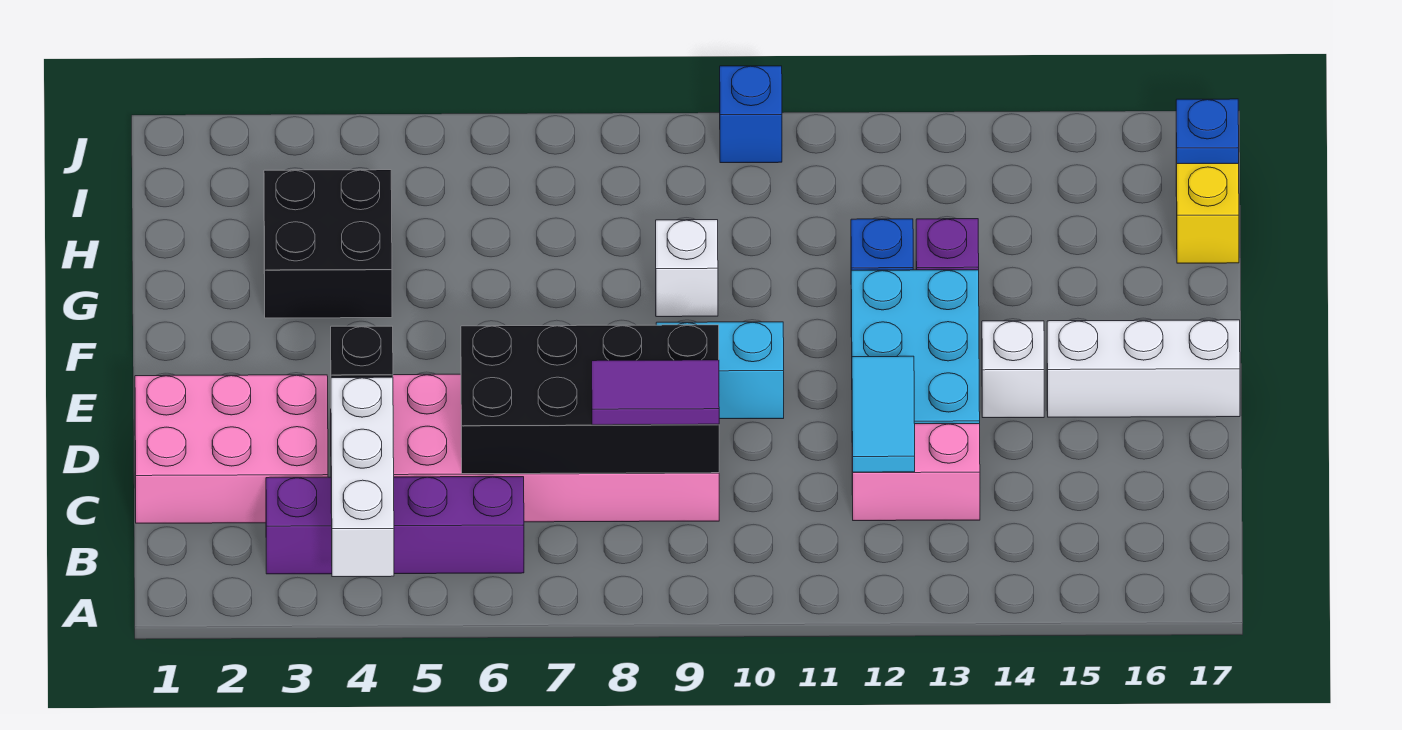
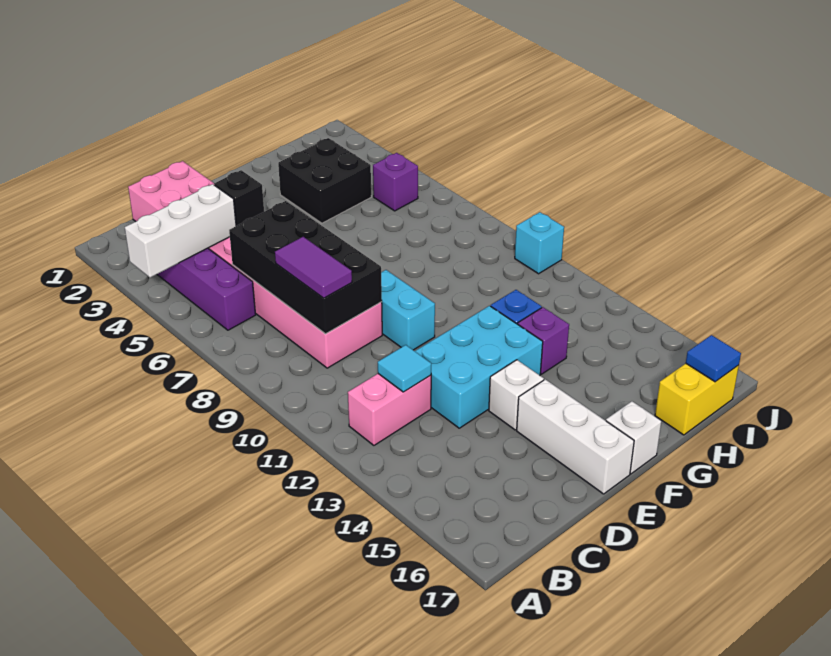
pink brick C12:C13 level 1 -> pink brick B12:C12 level 1
cyan tile C12:D12 level 2 -> cyan tile C12 level 2
white brick G9 level 1 -> white brick F17 level 1
none -> purple brick I5 level 1
blue plate I17 level 2 -> blue tile I17 level 2
blue brick J10 level 1 -> cyan brick J10 level 1

